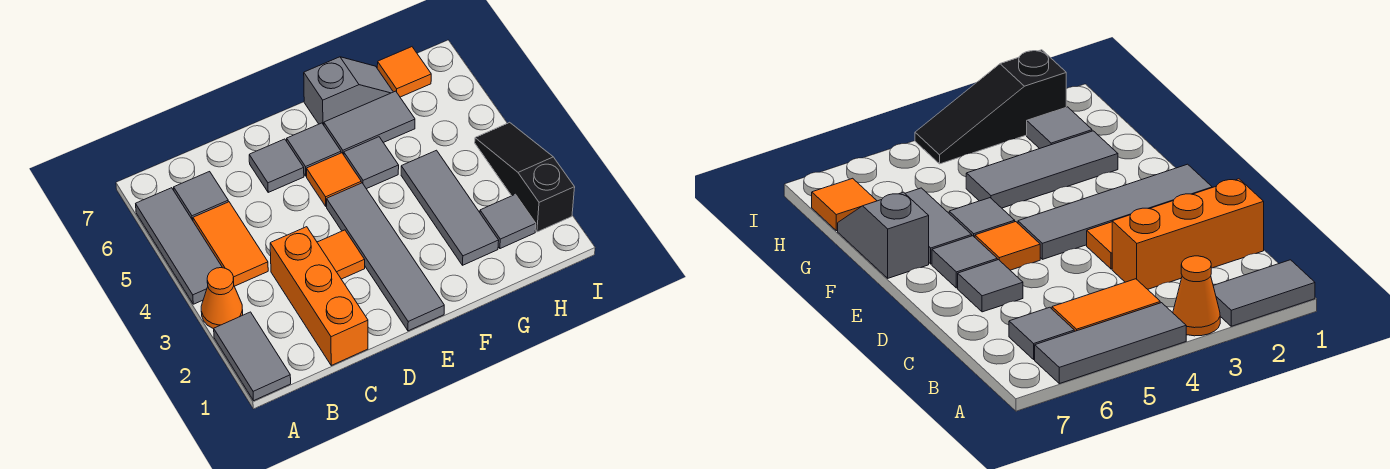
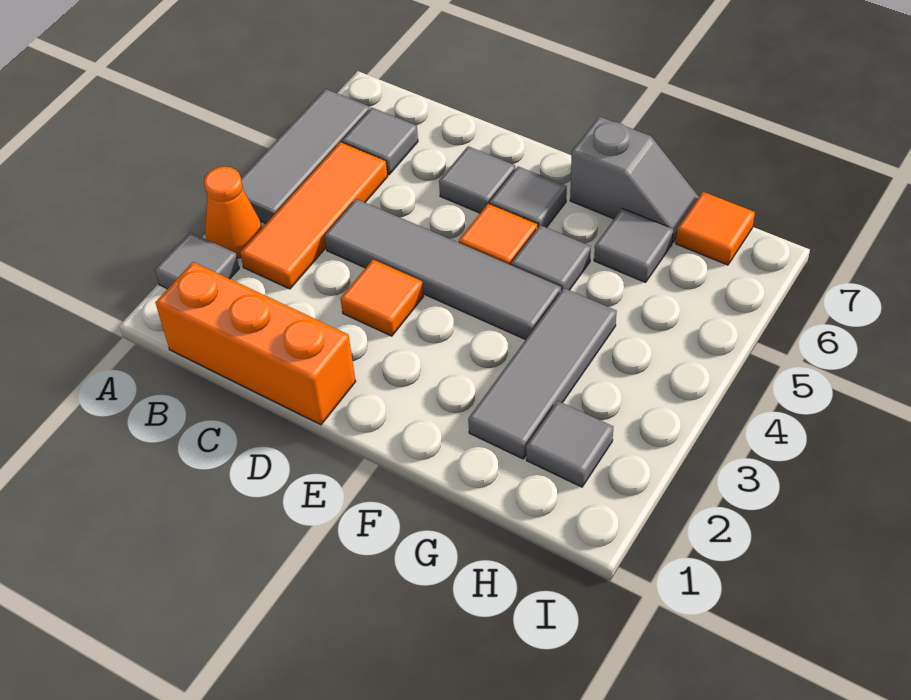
grey tile A1:A2 level 1 -> grey tile A2 level 1
orange tile B4:B5 level 1 -> orange tile B3:B5 level 1
orange brick C1:C3 level 1 -> orange brick B1:D1 level 1
grey tile E1:E4 level 1 -> grey tile C4:F4 level 1
grey tile F6:G6 level 1 -> grey tile G6 level 1
black slope I2:I4 level 1 top 2 -> none

